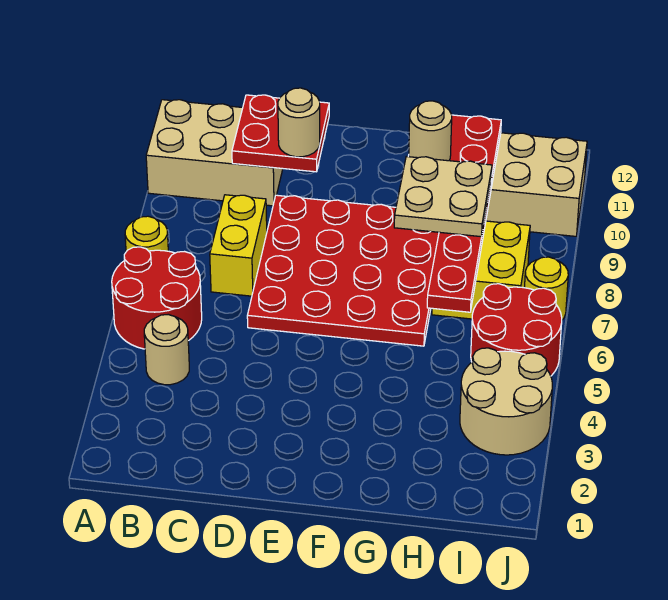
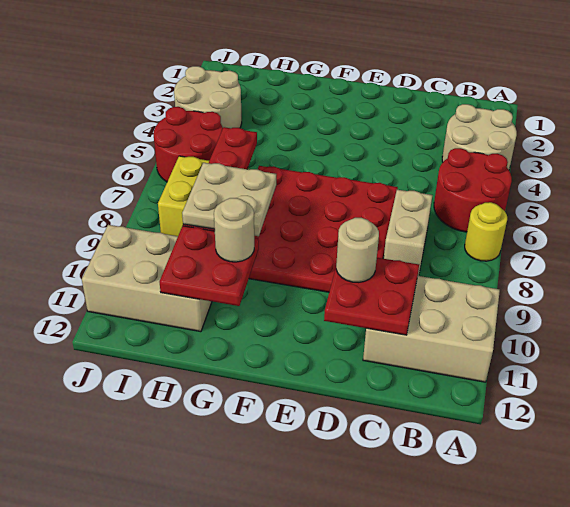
tan round brick B4 level 1 -> tan round brick A3:B4 level 1
yellow brick C7:C8 level 1 -> tan brick C7:C8 level 1
yellow round brick J7 level 1 -> none

